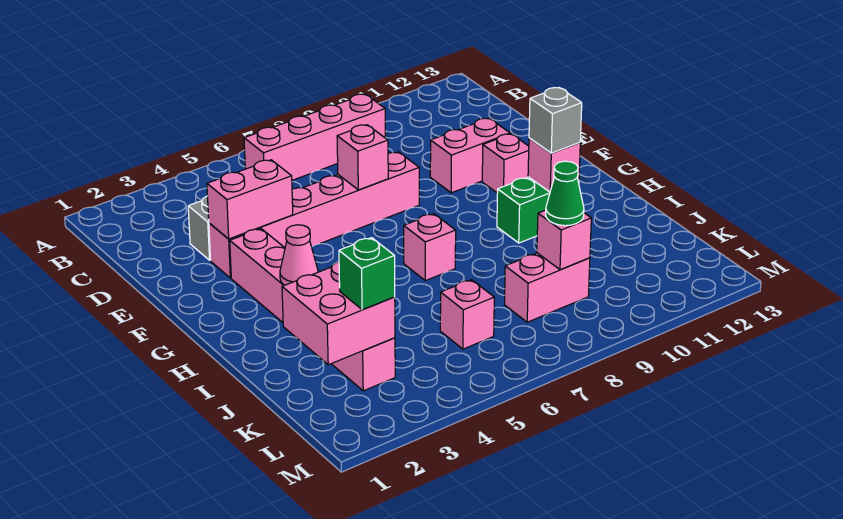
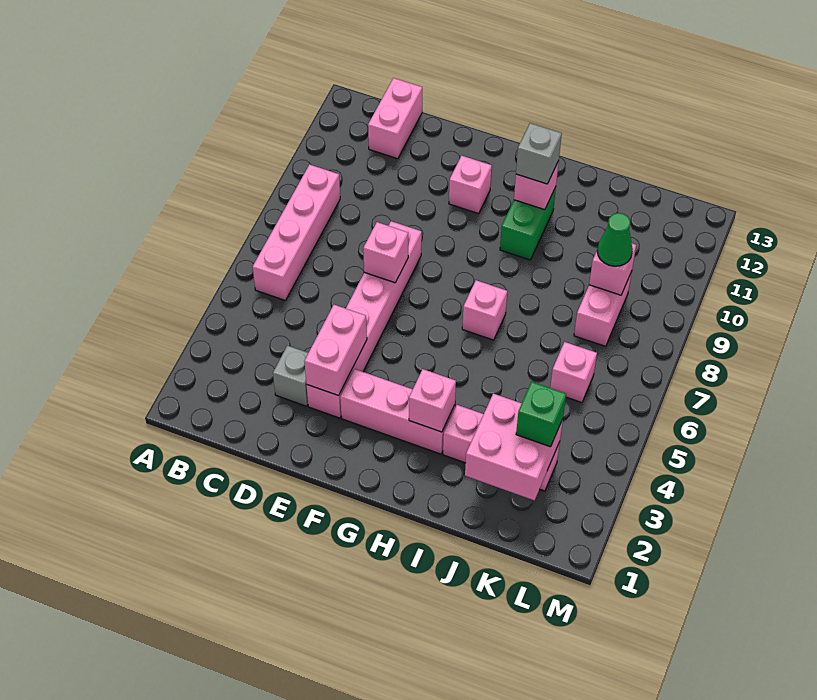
pink brick E10:E11 level 1 -> pink brick C12:C13 level 1
pink cone H3 level 2 -> pink brick H3 level 2

